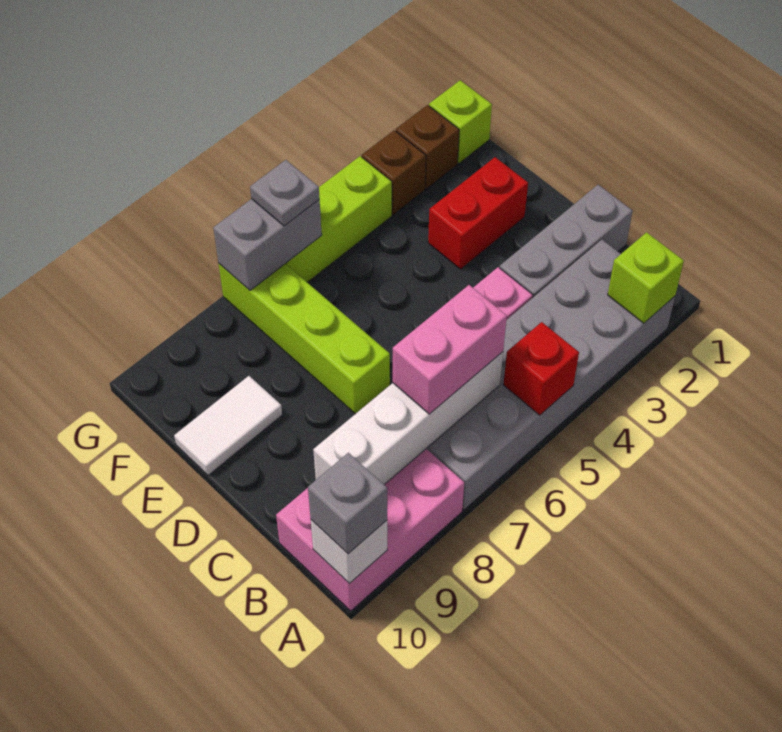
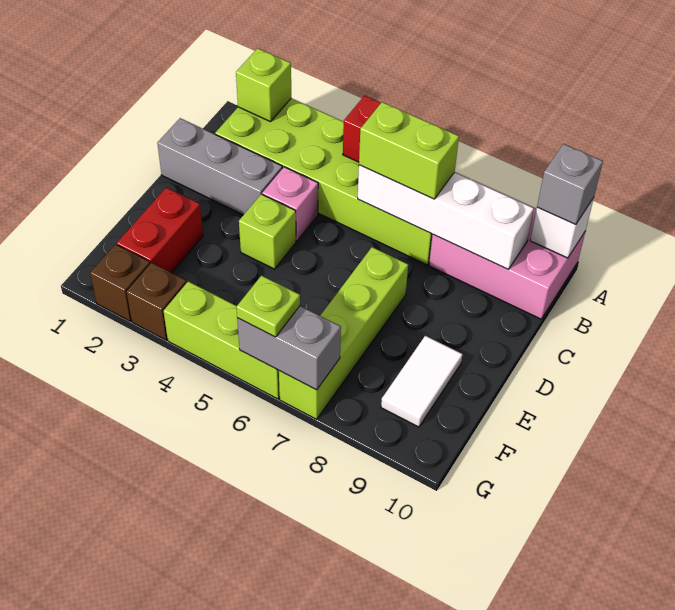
grey brick A2:B7 level 1 -> lime brick A2:B7 level 1
pink brick B6:B7 level 3 -> lime brick B6:B7 level 3
red brick E2:E3 level 1 -> red brick E2:F2 level 1
white tile E9:E10 level 1 -> white tile E9:F9 level 1
lime brick G1 level 1 -> lime brick D4 level 1
grey plate G6 level 3 -> lime plate G6 level 3

